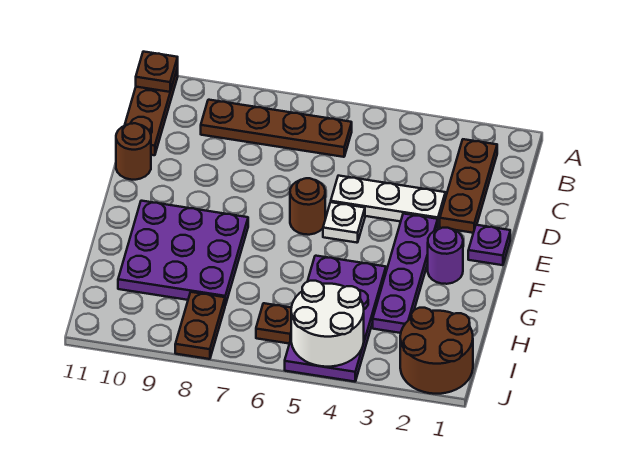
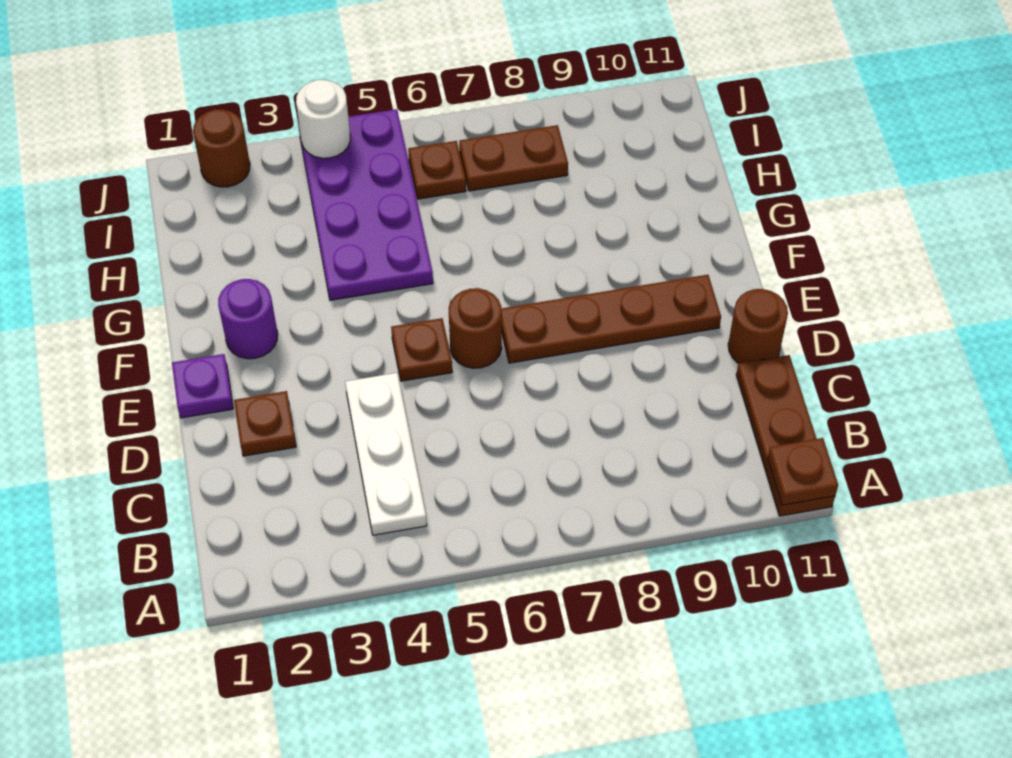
brown plate B2:D2 level 1 -> brown plate D2 level 1
brown plate B6:B9 level 1 -> brown plate E7:E10 level 1
white plate D3:D5 level 1 -> white plate B4:D4 level 1
purple plate E3:H3 level 1 -> none
white plate E5 level 1 -> brown plate E5 level 1
purple plate F8:H10 level 1 -> none
brown round brick I1:J2 level 1 -> brown round brick J2 level 1
white round brick I4:J5 level 2 -> white round brick J4 level 2
brown plate I8:J8 level 1 -> brown plate I7:I8 level 1

